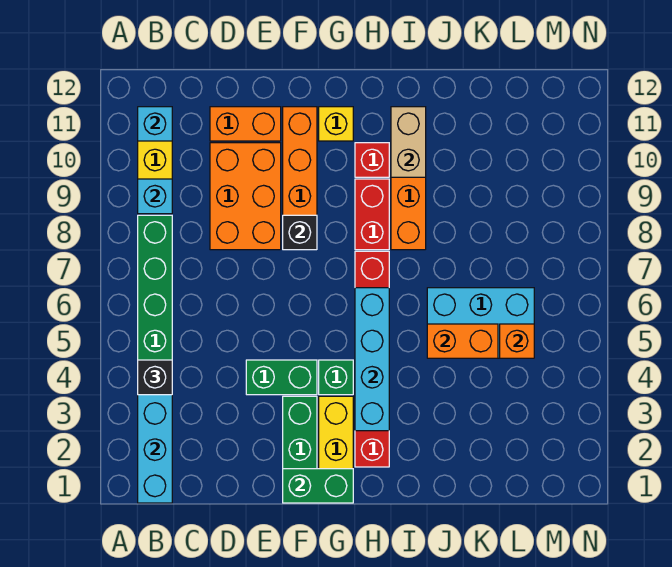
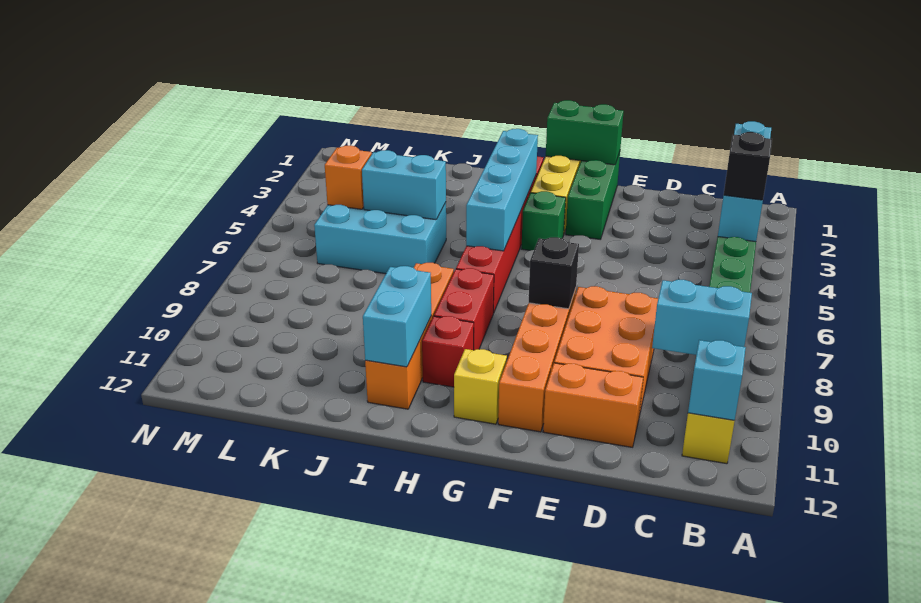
cyan brick B9 level 2 -> cyan brick B9:C9 level 2
green brick E4:F4 level 1 -> none
tan brick I10:I11 level 2 -> cyan brick I10:I11 level 2
orange brick J5:K5 level 2 -> cyan brick J5:K5 level 2

